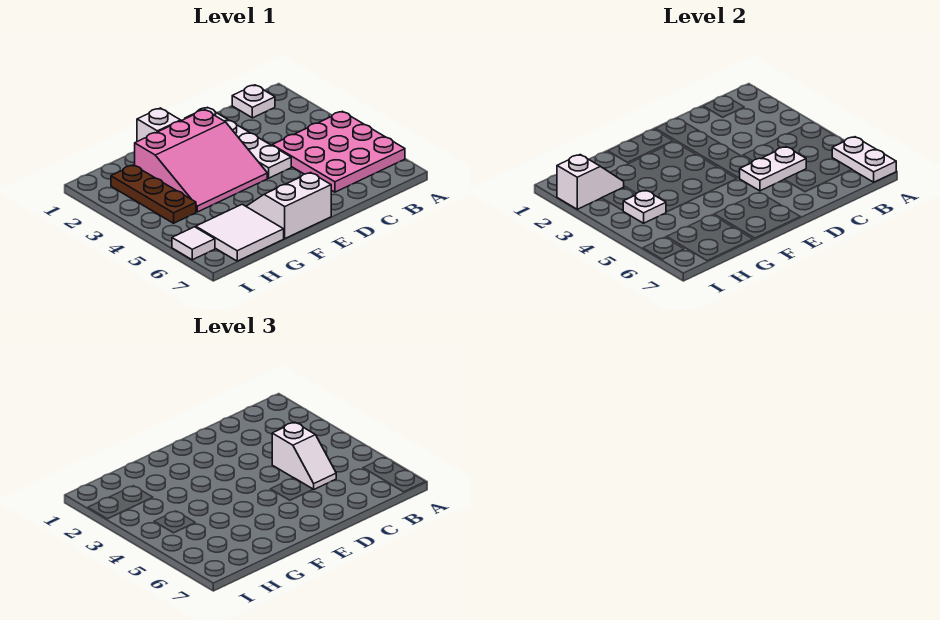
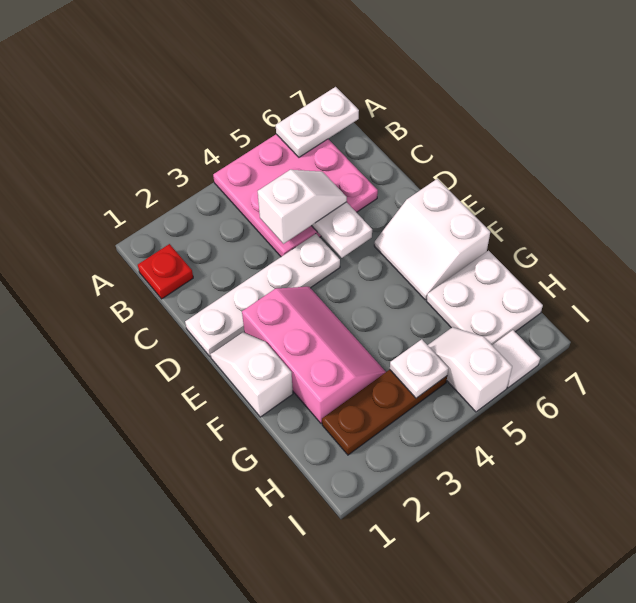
white plate B1 level 1 -> red plate B1 level 1
pink slope E2:G4 level 1 top 2 -> pink slope E2:G3 level 1 top 2
white tile G6:H7 level 1 -> white plate G6:H7 level 1
white slope H2:I2 level 2 top I -> white slope H5:I5 level 1 top I

